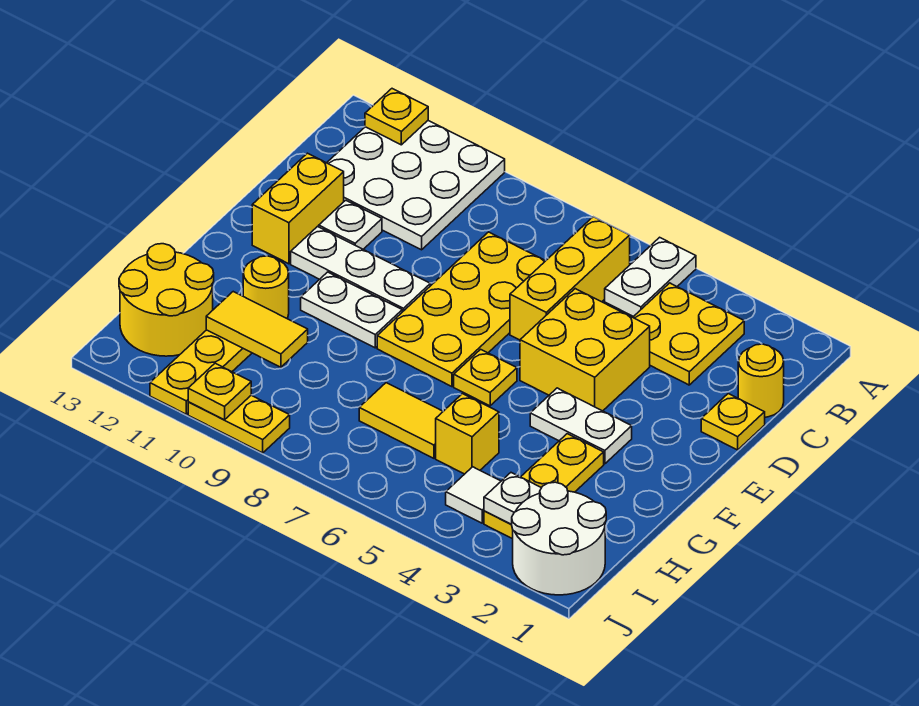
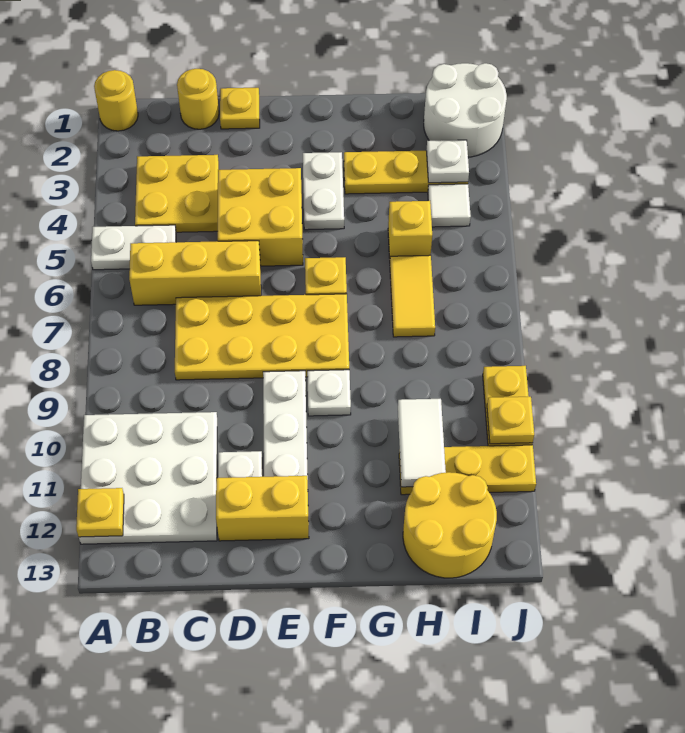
white plate F9:F10 level 1 -> white plate F9 level 1
yellow round brick G11 level 1 -> yellow round brick A1 level 1
yellow tile H10:H11 level 2 -> white tile H10:H11 level 2

